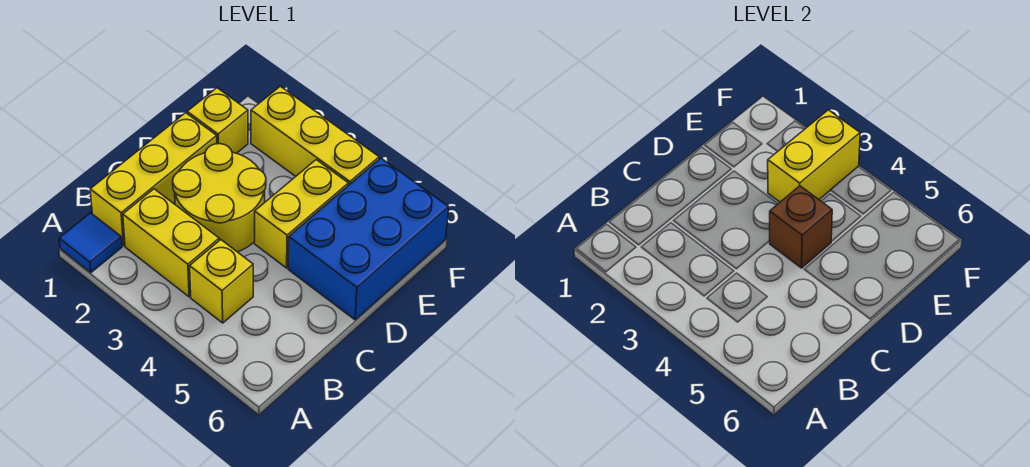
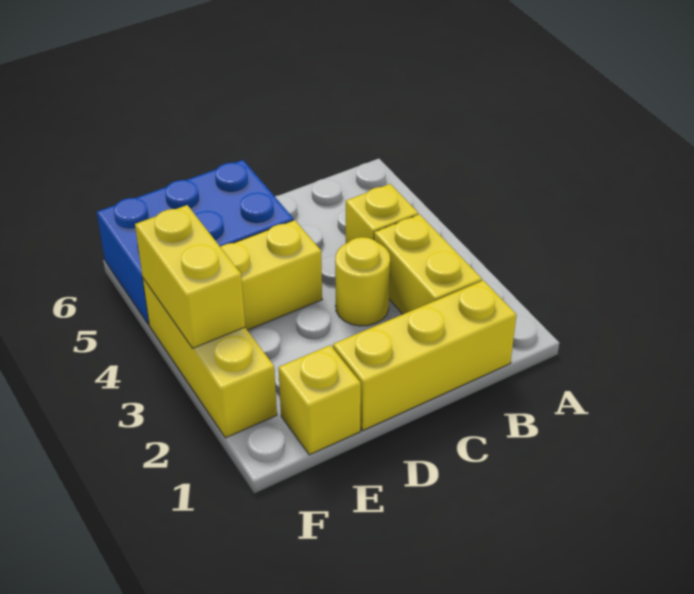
blue tile A1 level 1 -> none
yellow round brick C2:D3 level 1 -> yellow round brick C3 level 1
brown brick D4 level 2 -> none
yellow brick E3:F3 level 2 -> yellow brick F3:F4 level 2

